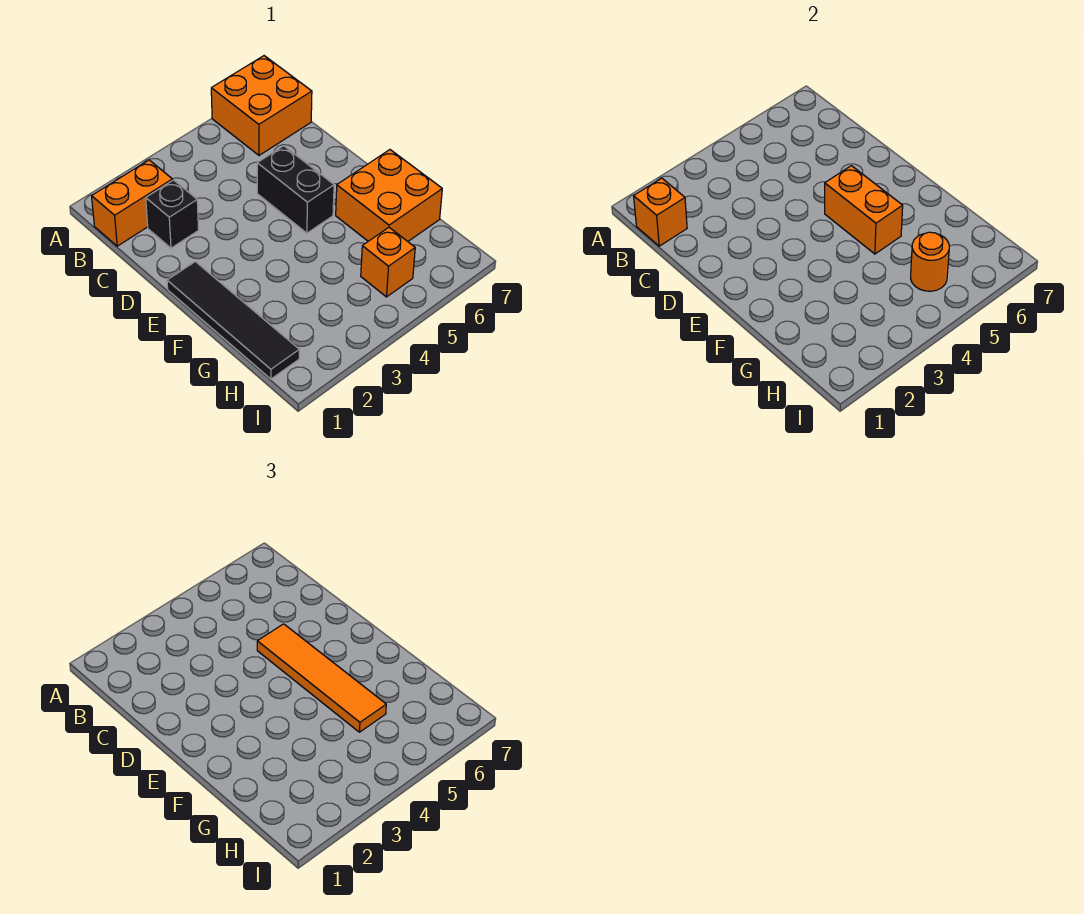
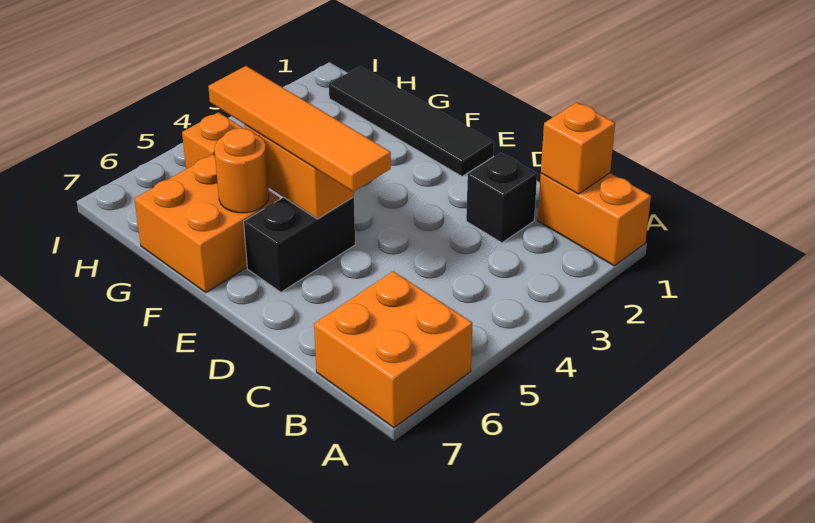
orange brick B1:B2 level 1 -> orange brick A1:B1 level 1
black brick D5:E5 level 1 -> black brick E5:E6 level 1
orange round brick H5 level 2 -> orange round brick F6 level 2

